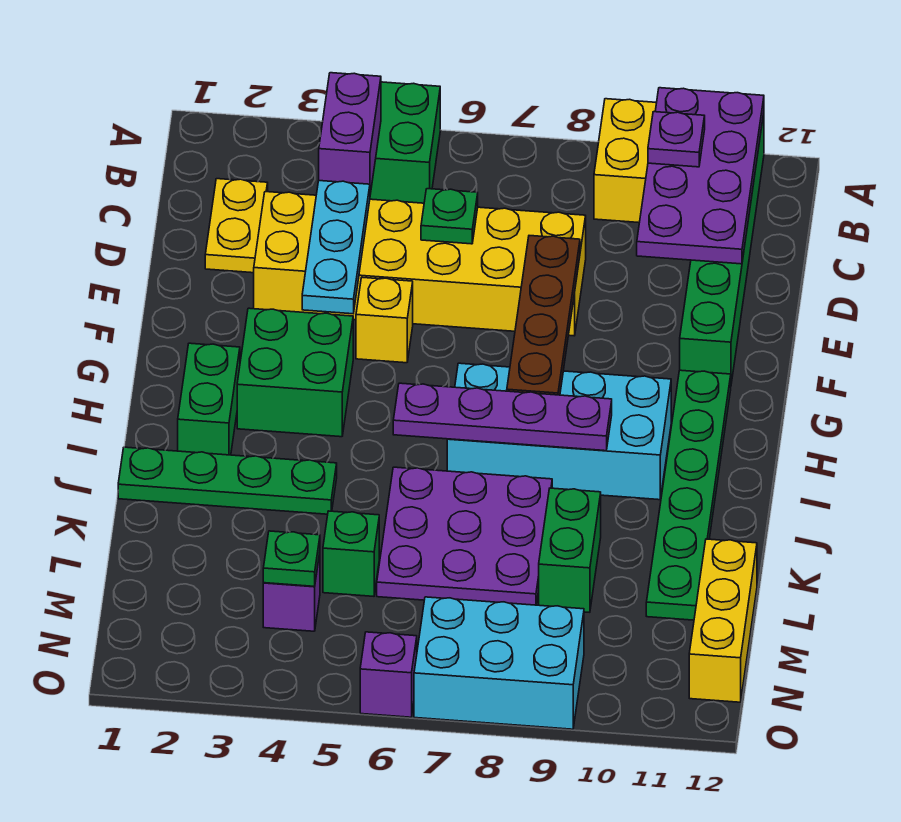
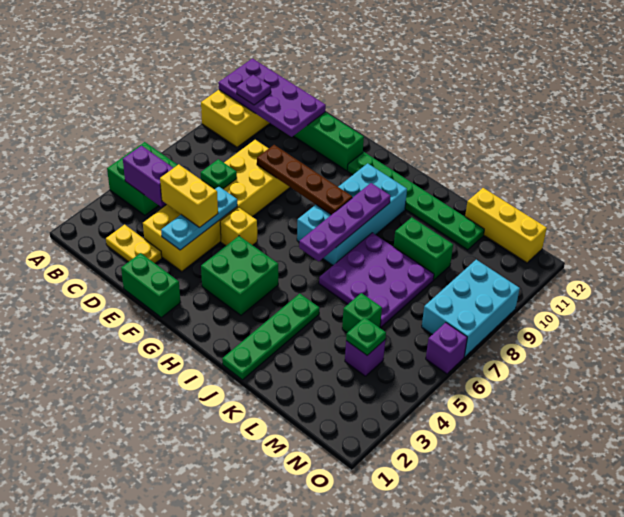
cyan plate D4:F4 level 2 -> cyan plate E3:E5 level 2
none -> yellow brick D4:E4 level 3
green brick H2:I2 level 1 -> green brick E1:F1 level 1

